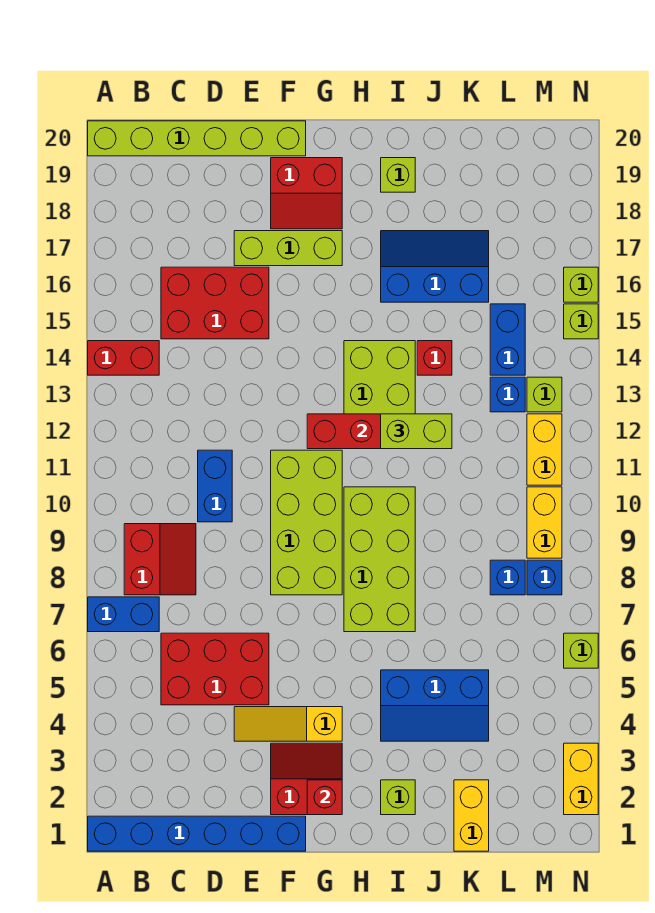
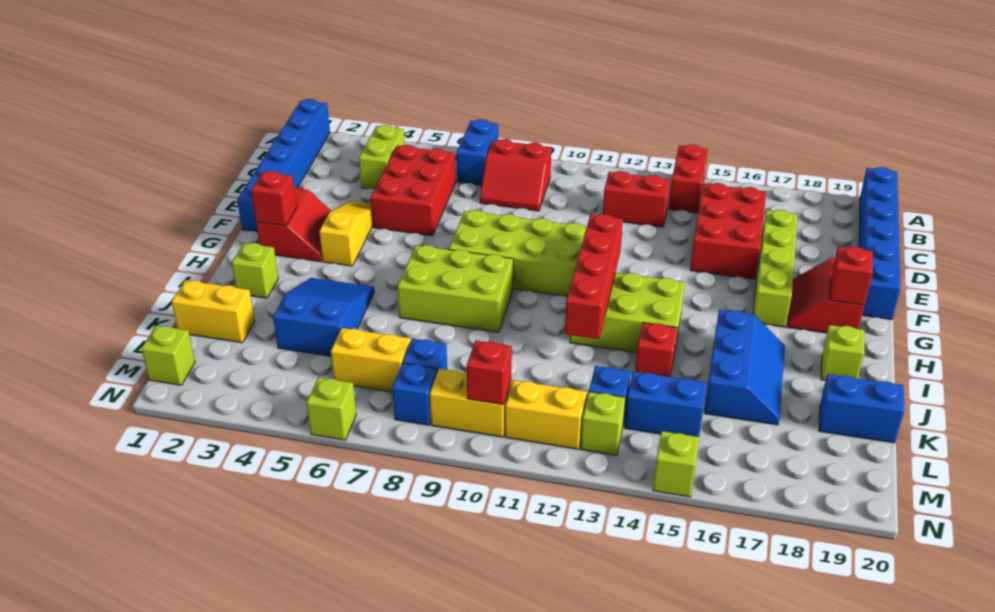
lime brick A20:F20 level 1 -> blue brick A20:F20 level 1
none -> red brick C12:C13 level 1
blue brick D10:D11 level 1 -> blue brick K19:K20 level 1
lime brick E17:G17 level 1 -> lime brick D17:G17 level 1
none -> red brick G19 level 2
lime brick H7:I10 level 1 -> lime brick H7:I9 level 1
blue slope I4:K5 level 1 top 5 -> blue slope I4:K5 level 1 top K
lime brick I12:J12 level 3 -> lime brick B4:C4 level 1
none -> red brick M10 level 2
yellow brick N2:N3 level 1 -> yellow brick L6:L7 level 1
lime brick N16 level 1 -> lime brick M1 level 1

